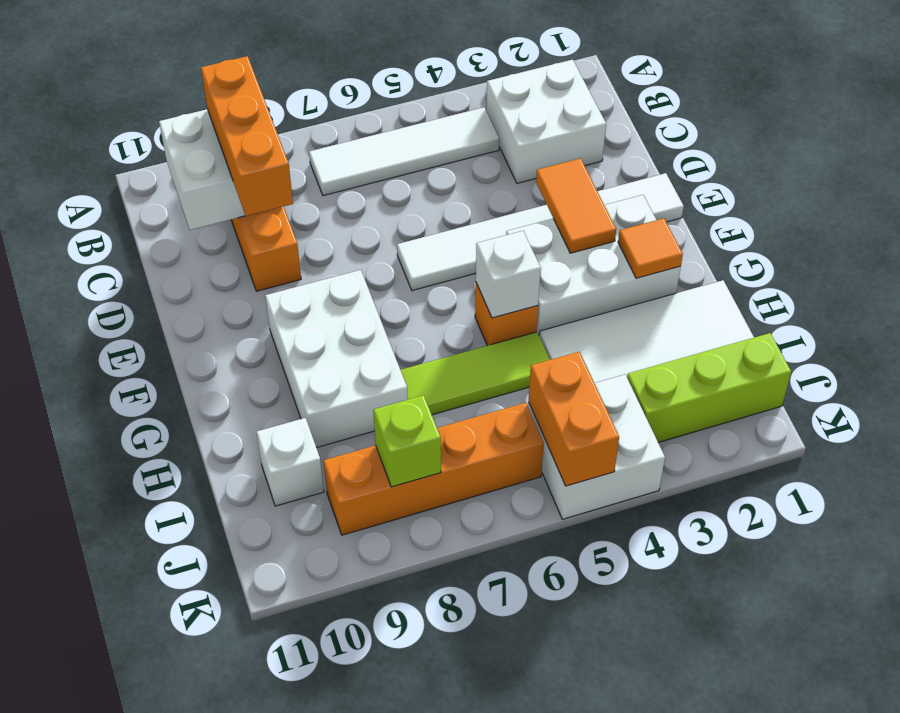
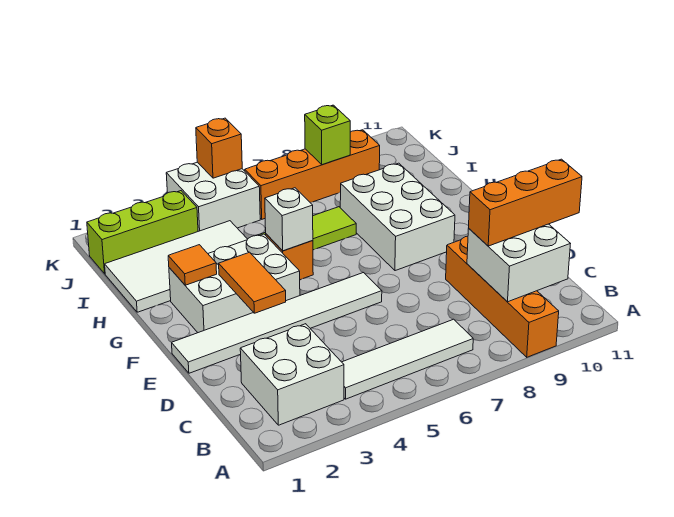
orange brick B9:D9 level 3 -> orange brick C9:C11 level 3
white brick I10 level 1 -> none
orange brick J5:K5 level 2 -> orange brick K5 level 2

